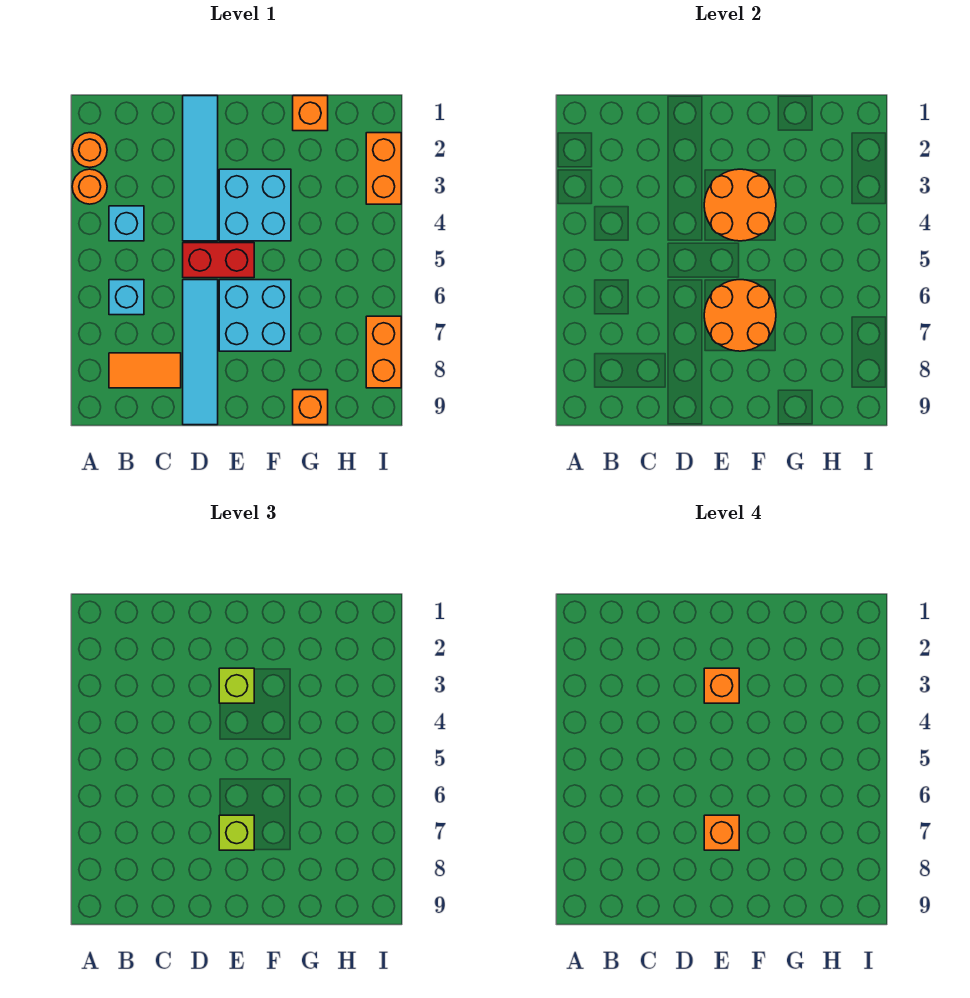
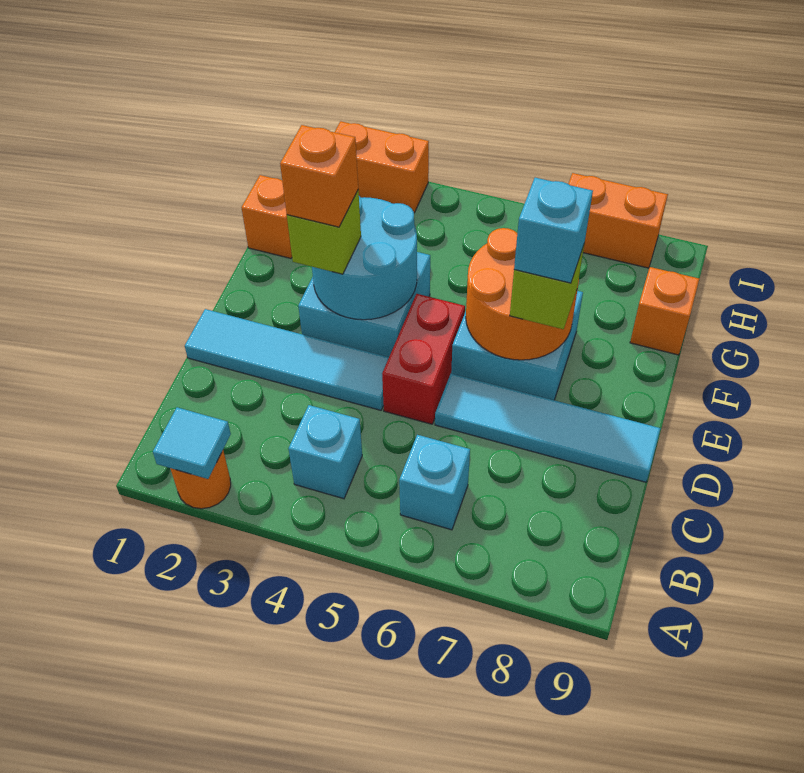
none -> cyan tile A2 level 2
orange round brick A3 level 1 -> none
orange tile B8:C8 level 1 -> none
orange round brick E3:F4 level 2 -> cyan round brick E3:F4 level 2
orange brick E7 level 4 -> cyan brick E7 level 4

